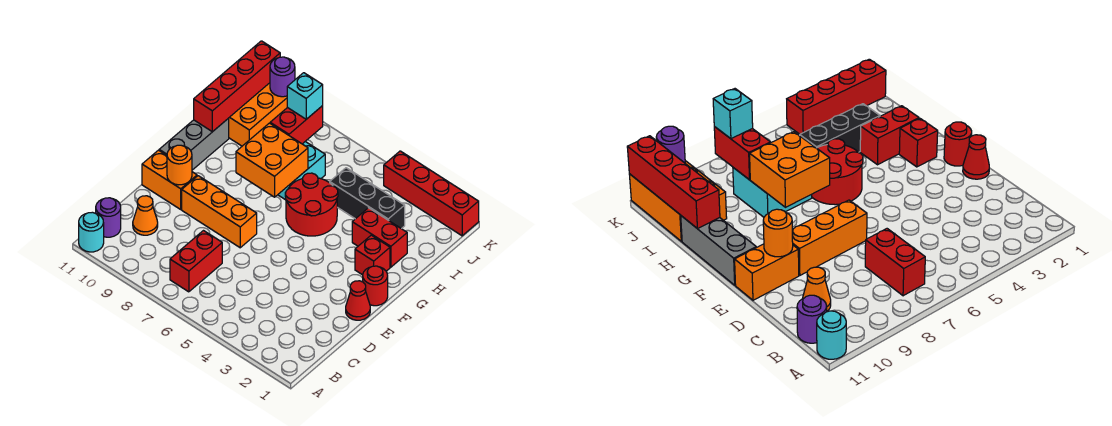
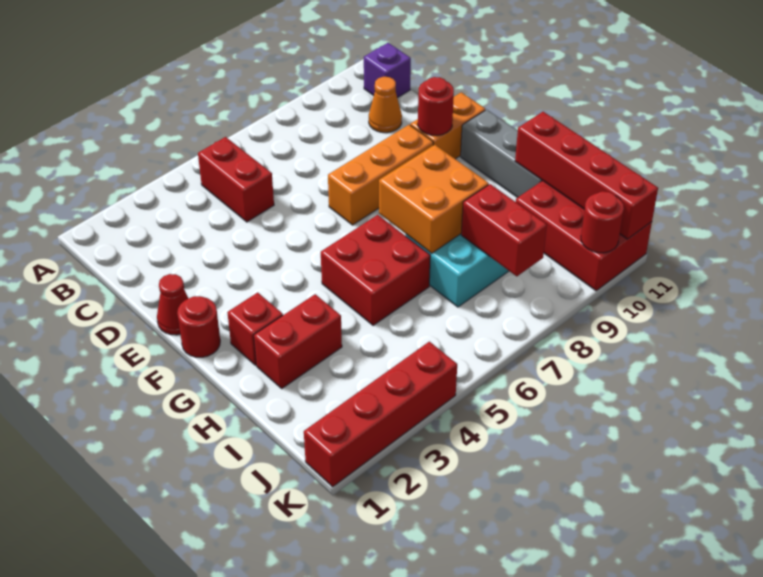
cyan round brick A11 level 1 -> none
red brick B7:C7 level 1 -> red brick B5:C5 level 1
purple round brick B11 level 1 -> purple brick B11 level 1
orange round brick E10 level 2 -> red round brick E10 level 2
red round brick G5:H6 level 1 -> red brick G5:H6 level 1
black brick I3:I5 level 1 -> none
orange brick I10:K11 level 1 -> red brick I10:K11 level 1
cyan brick J8 level 3 -> none
purple round brick K10 level 2 -> red round brick K10 level 2

